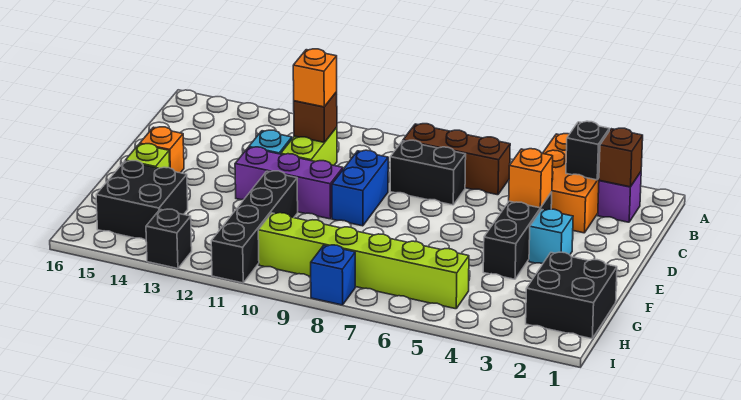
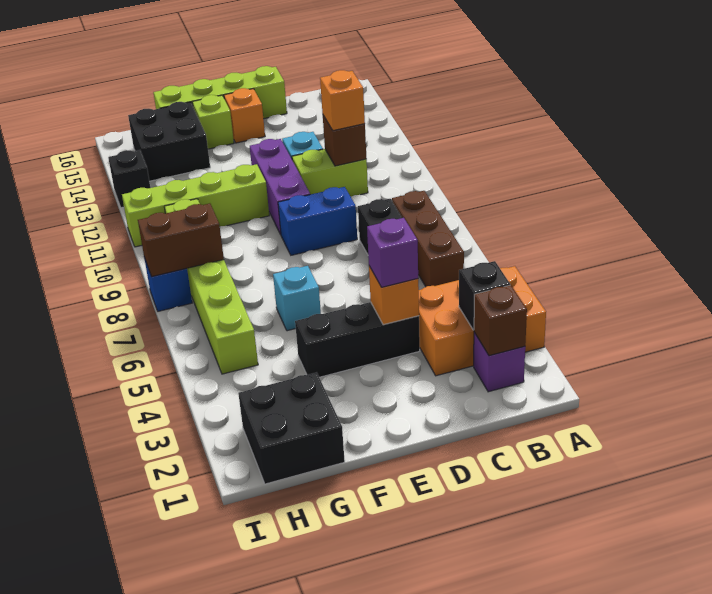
none -> purple brick D4 level 3
none -> lime brick D16:G16 level 1
cyan brick E3 level 1 -> cyan brick F6 level 1
black brick F11:I11 level 1 -> lime brick F11:I11 level 1
none -> brown brick H8:I8 level 2

